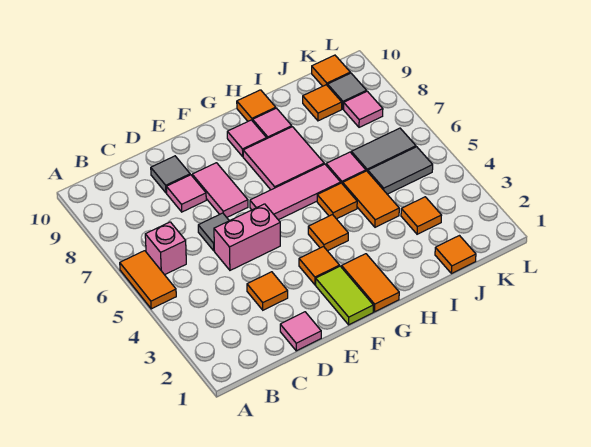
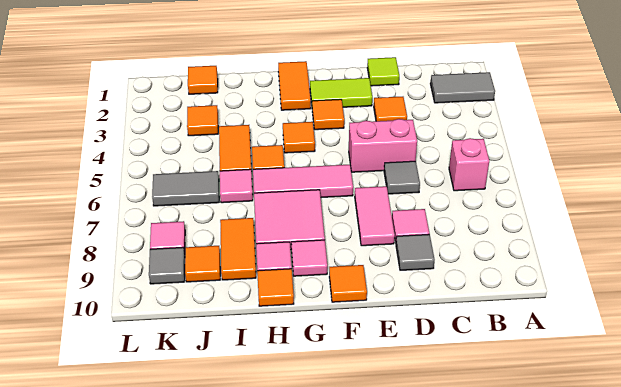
orange tile A5:A6 level 1 -> orange tile I8:I9 level 1
pink tile D1 level 1 -> lime tile D1 level 1
lime tile F1:F2 level 1 -> lime tile E2:F2 level 1
grey tile J5:K5 level 1 -> grey tile A2:B2 level 1
orange tile K10 level 1 -> orange tile F10 level 1

